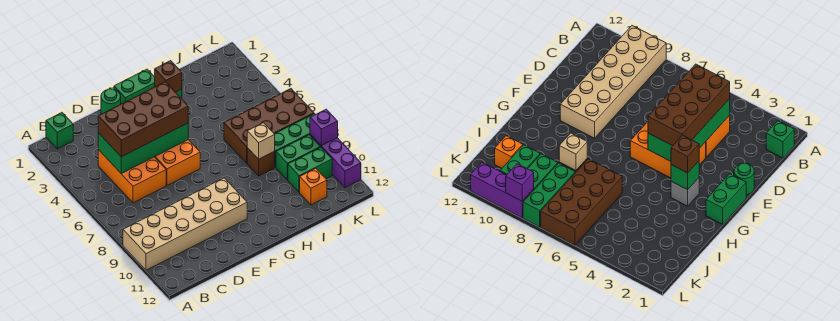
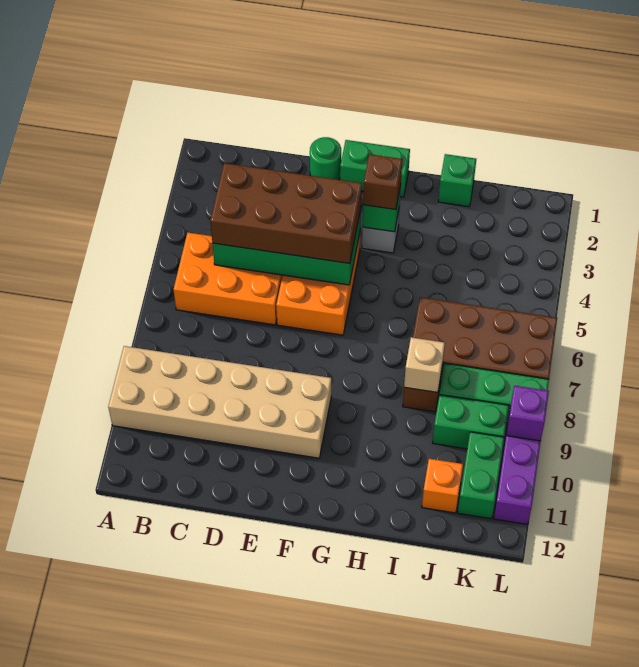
green brick B1 level 1 -> green brick I1 level 1
orange brick C4:D6 level 1 -> orange brick B5:D6 level 1
green brick J10:K10 level 1 -> green brick K10:K11 level 1

